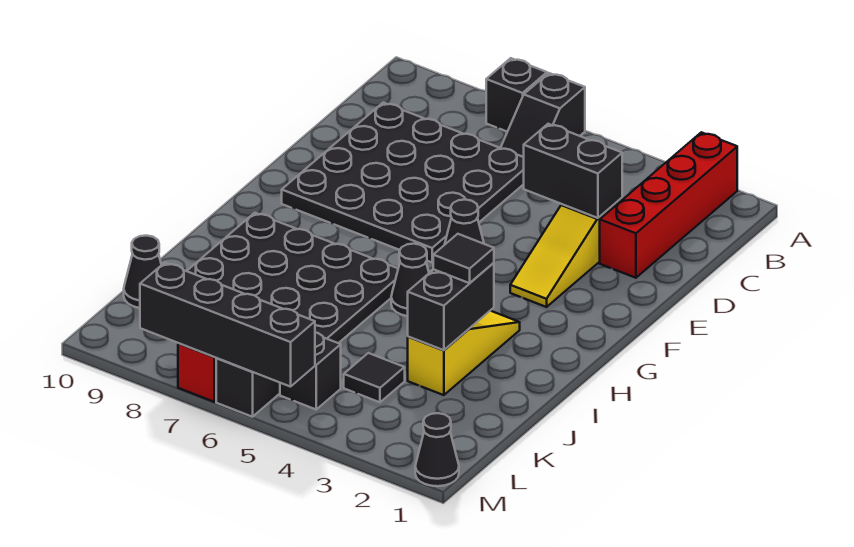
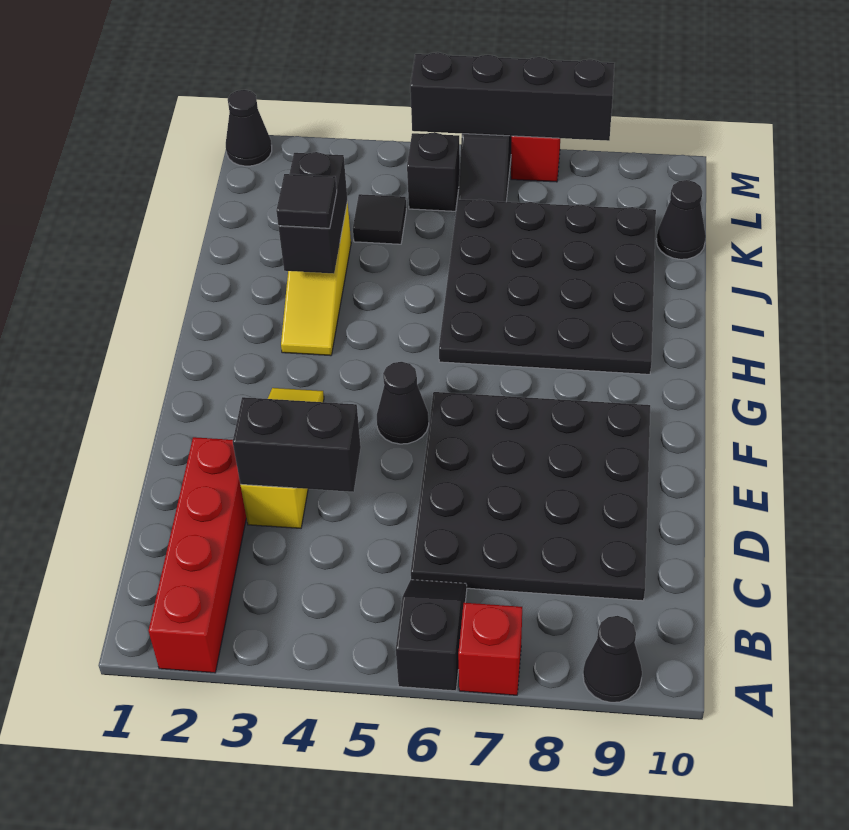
black brick A7 level 1 -> red brick A7 level 1
black cone H5 level 1 -> black cone A9 level 1

